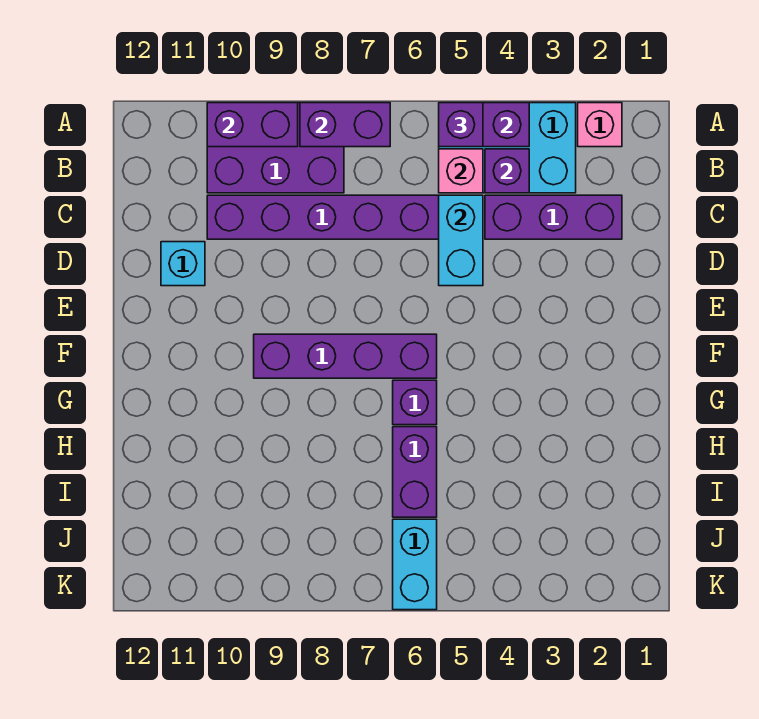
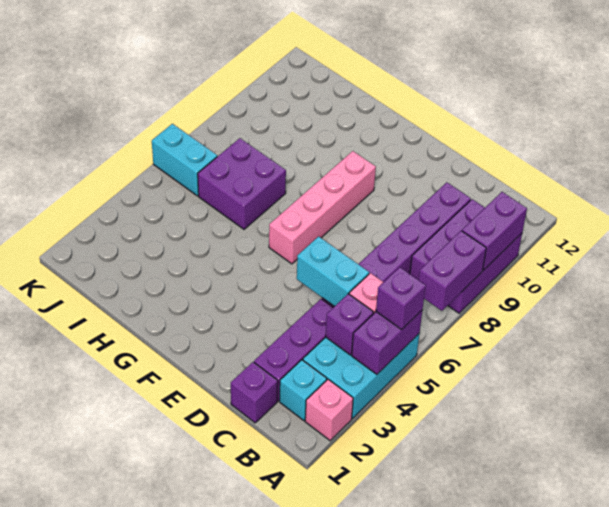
cyan brick D11 level 1 -> cyan brick B2 level 1
purple brick F6:F9 level 1 -> pink brick F6:F9 level 1
purple brick G6 level 1 -> purple brick C1 level 1
purple brick H6:I6 level 1 -> purple brick H6:I7 level 1

